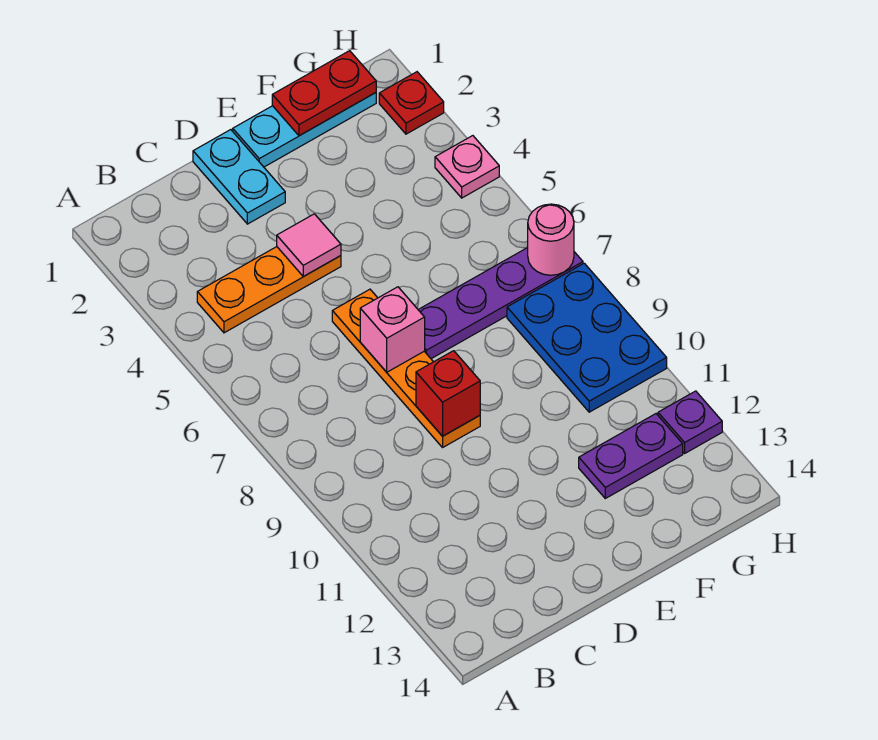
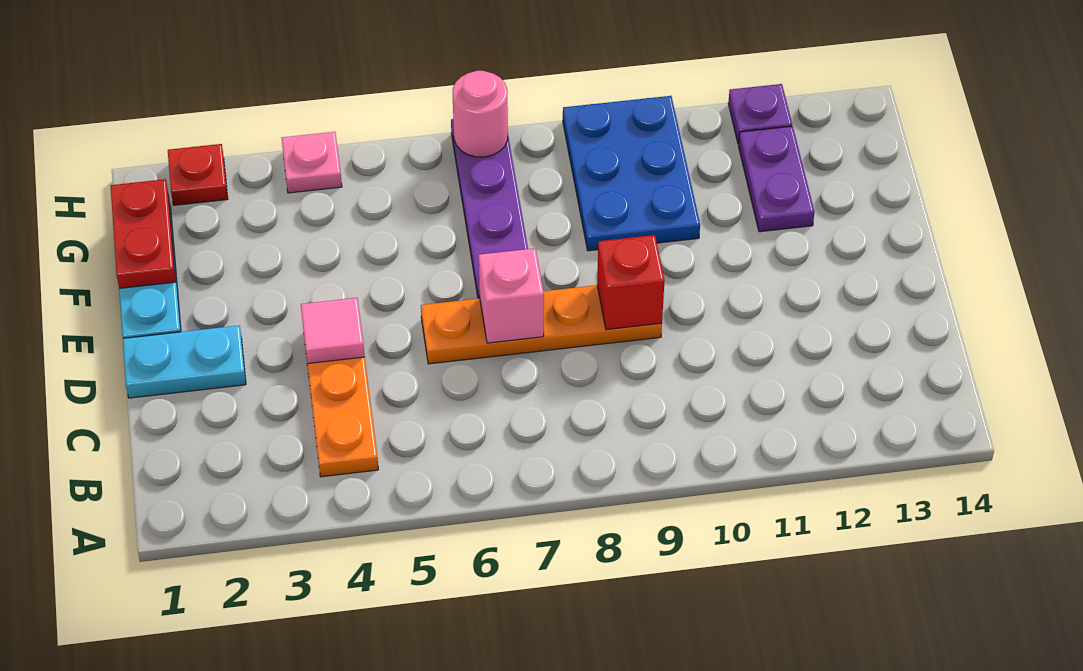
blue plate G8:H10 level 1 -> blue plate F9:H10 level 1

